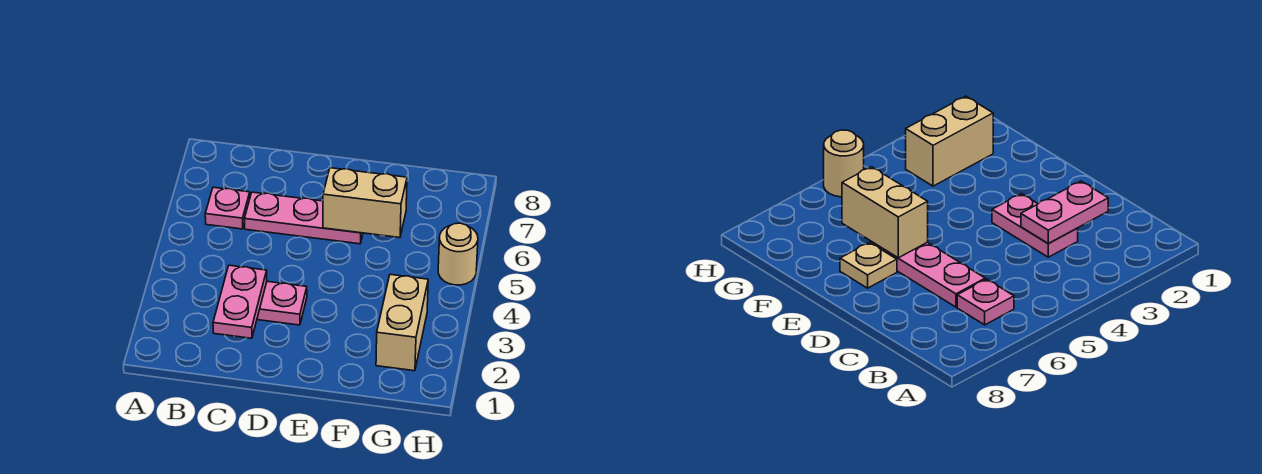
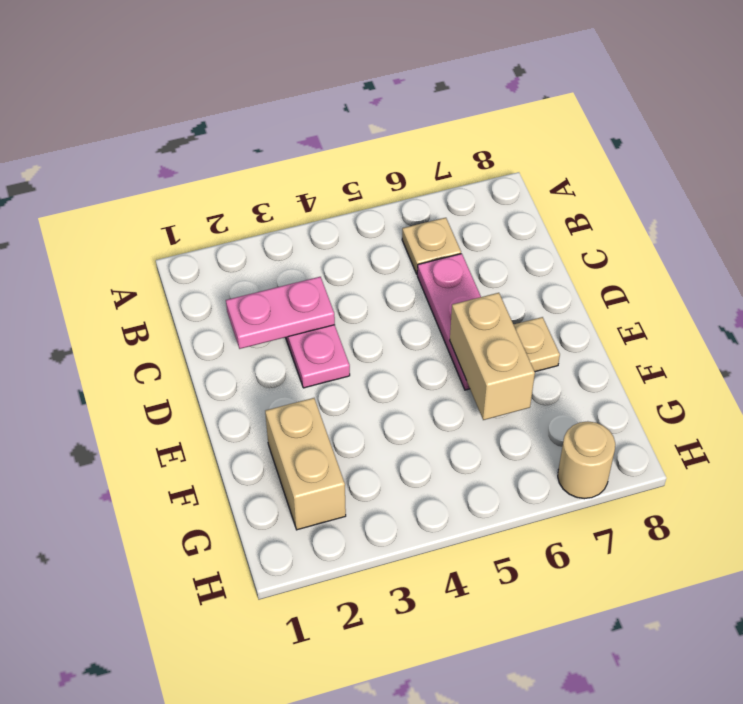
pink plate B6 level 1 -> tan plate B6 level 1
tan brick G2:G3 level 1 -> tan brick F2:G2 level 1
tan round brick H5 level 1 -> tan round brick H7 level 1

